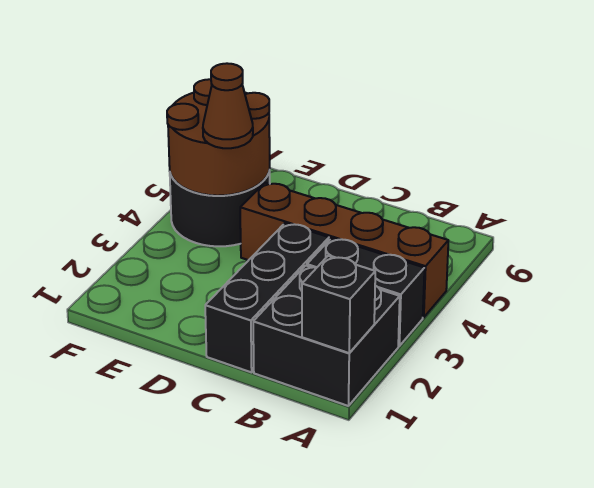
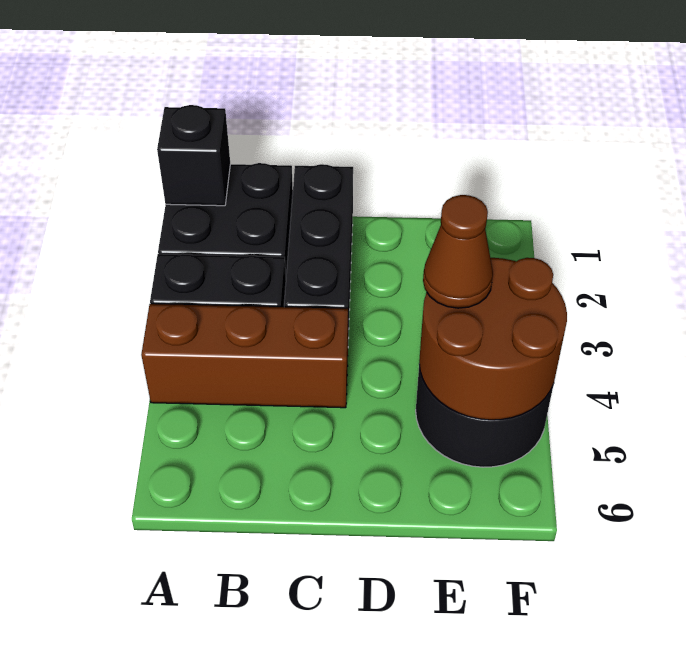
brown brick A4:D4 level 1 -> brown brick A4:C4 level 1

